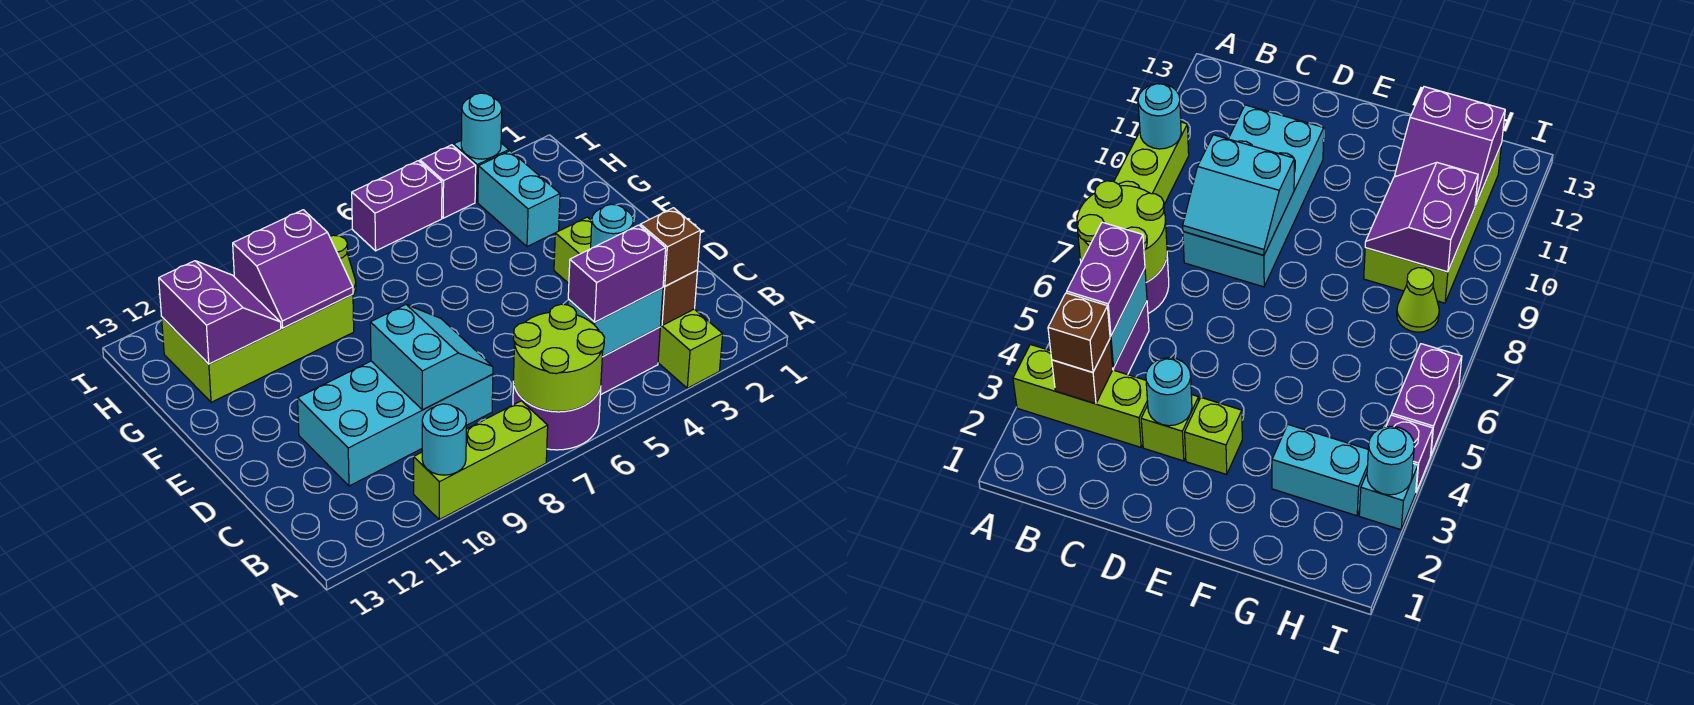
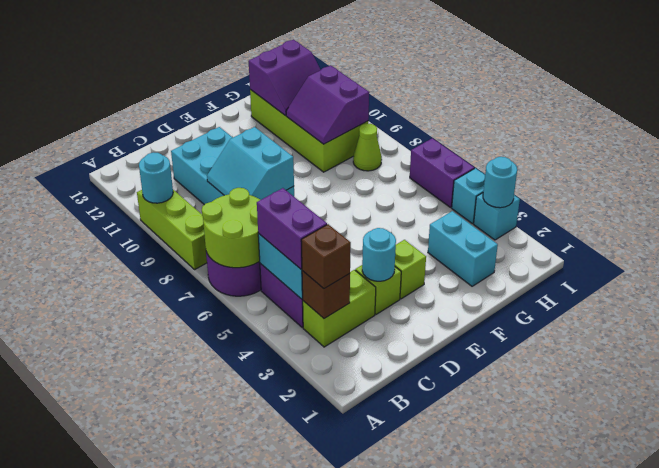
lime brick A3:C3 level 1 -> lime brick B3:C3 level 1
cyan slope C8:D9 level 2 top 9 -> cyan slope C8:D9 level 2 top D
cyan brick G3:H3 level 1 -> cyan brick G2:G3 level 1
purple brick I4 level 1 -> cyan brick I4 level 1

